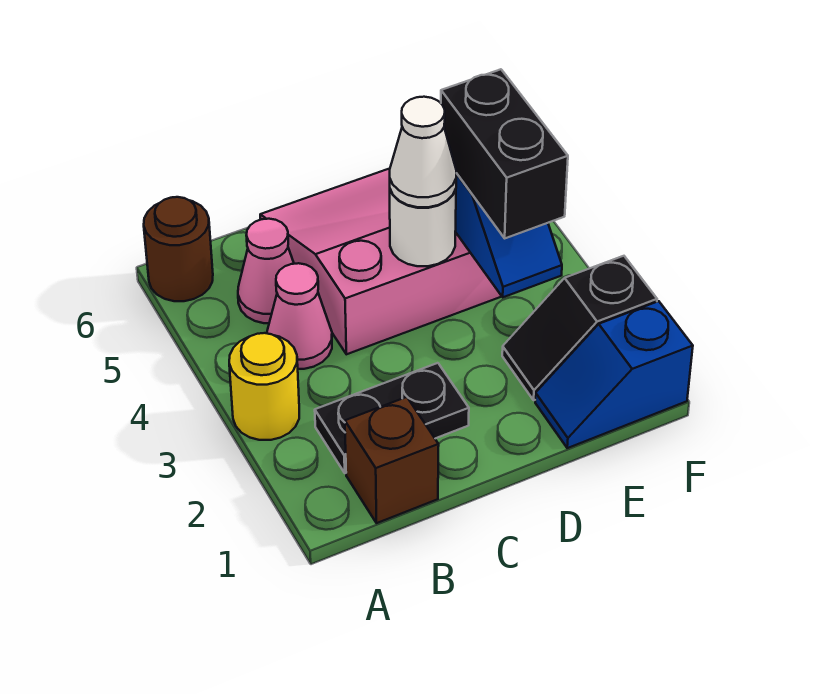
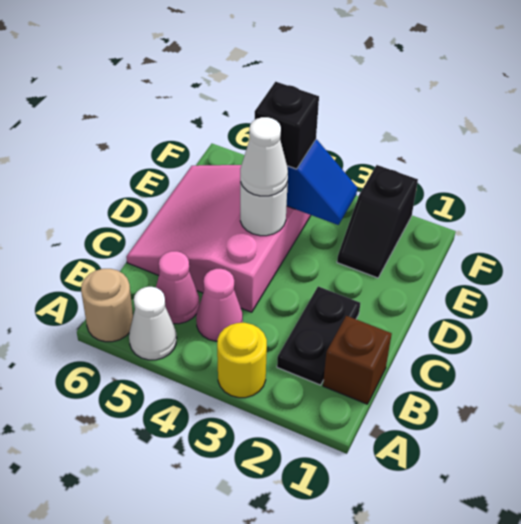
none -> white cone A5 level 1
brown round brick A6 level 1 -> tan round brick A6 level 1
blue slope E1:F1 level 1 top F -> none
black brick E3:E4 level 3 -> black brick E4 level 3

